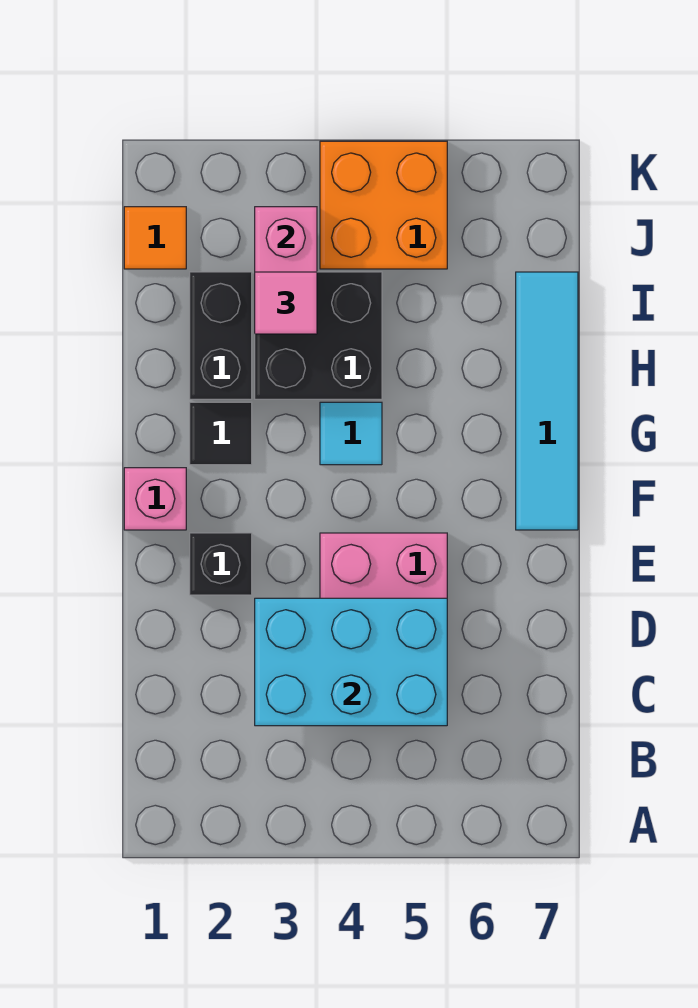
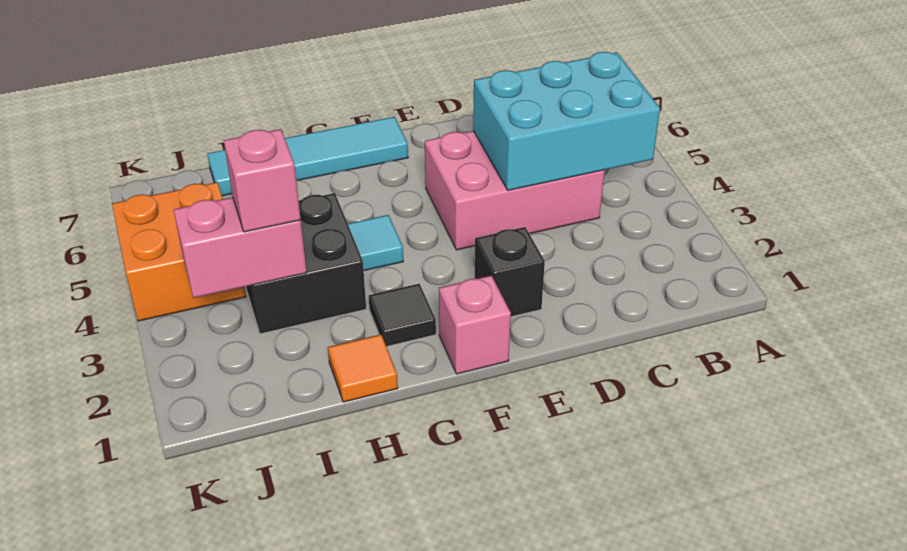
cyan brick C3:D5 level 2 -> cyan brick B4:D5 level 2
black brick H2:I2 level 1 -> none
pink tile I3 level 3 -> pink brick I3 level 3
orange tile J1 level 1 -> orange tile H1 level 1

